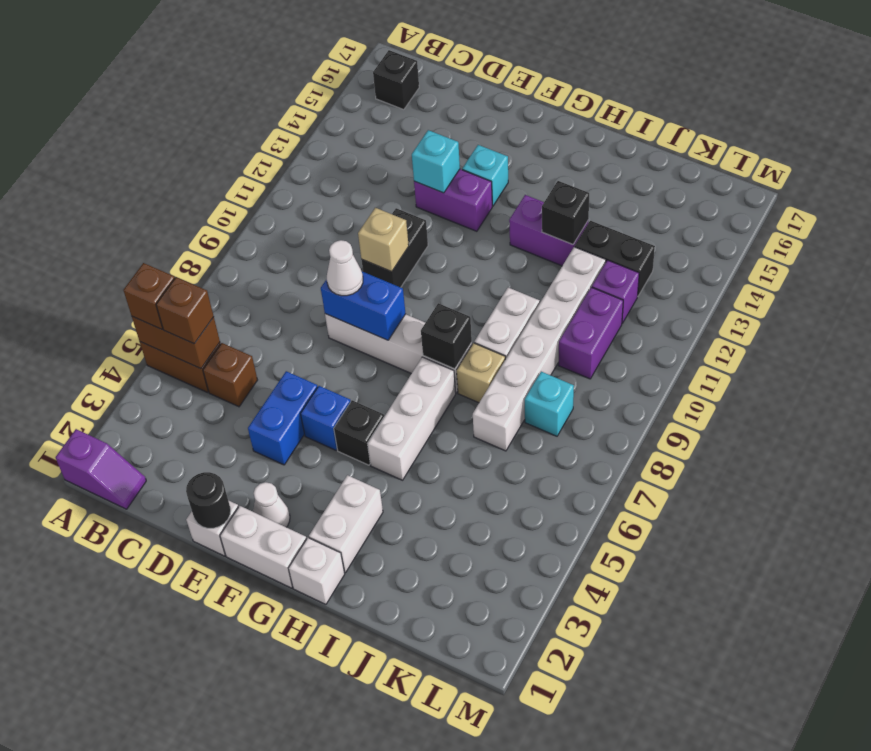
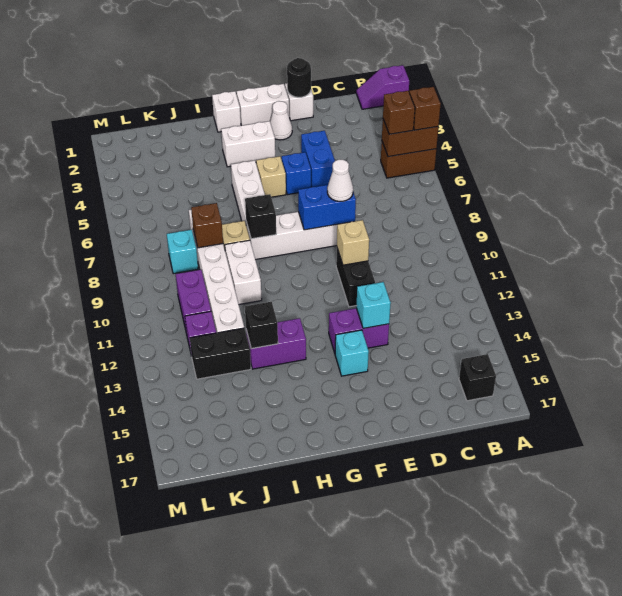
brown brick C5 level 1 -> brown brick J8 level 2
black brick G5 level 1 -> tan brick G5 level 1
white brick H2:H3 level 1 -> white brick G3:H3 level 1

